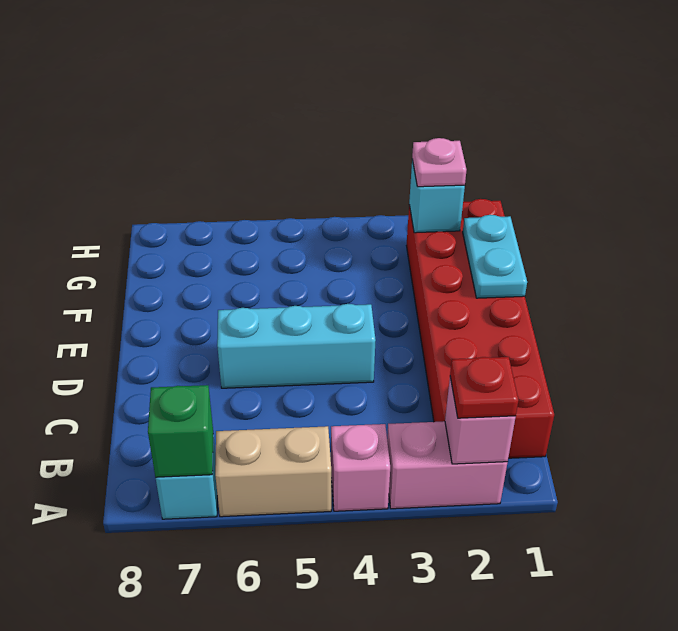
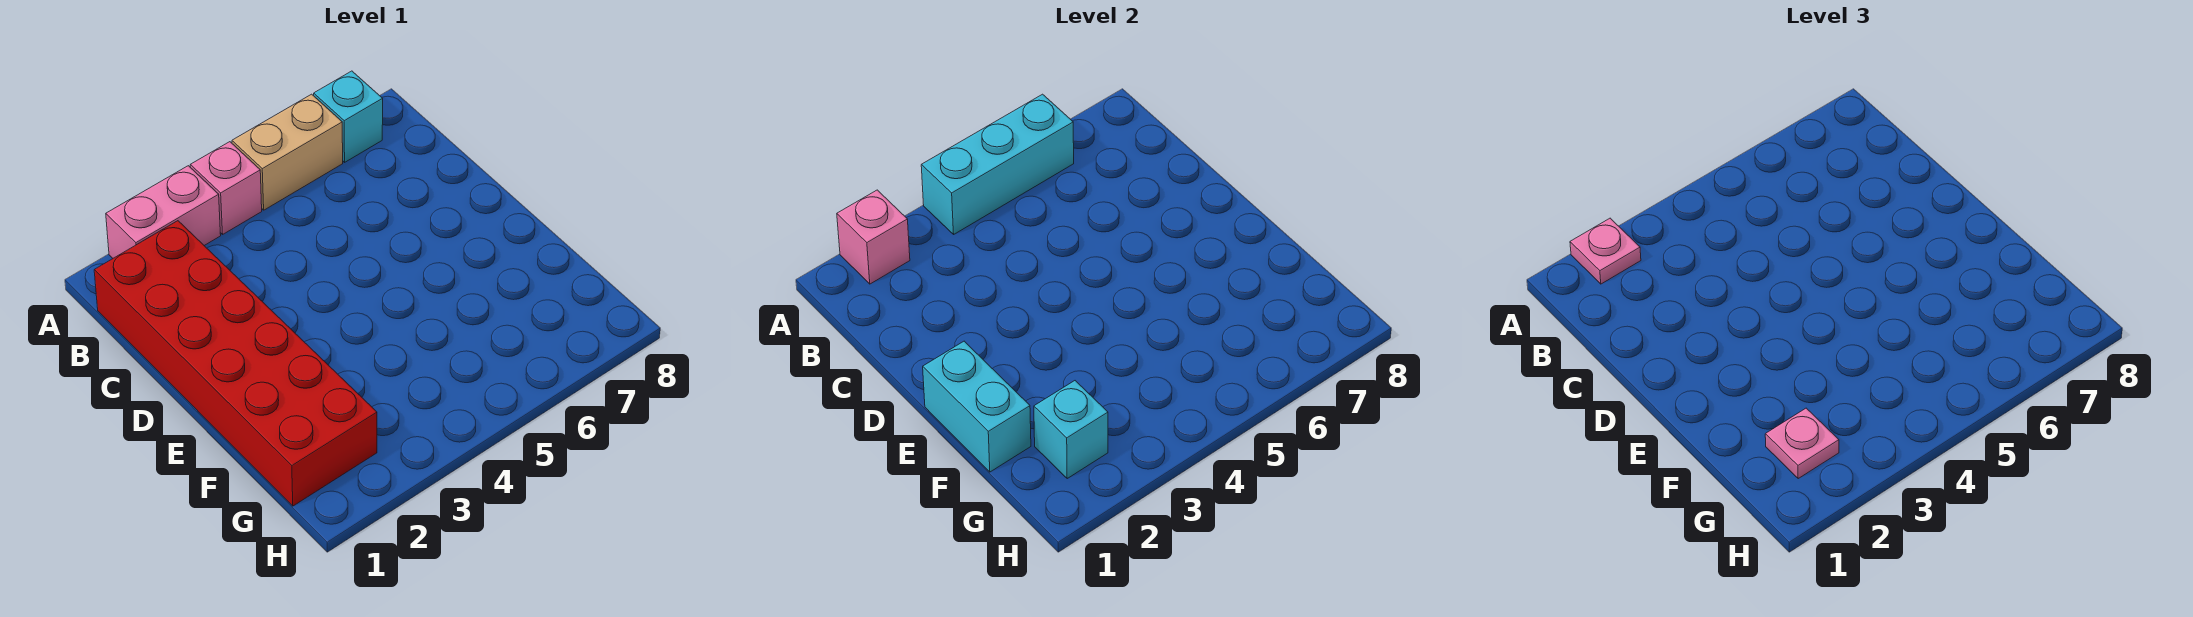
red plate A2 level 3 -> pink plate A2 level 3
green brick A7 level 2 -> none
cyan brick D4:D6 level 1 -> cyan brick A4:A6 level 2
cyan plate E1:F1 level 2 -> cyan brick E1:F1 level 2

